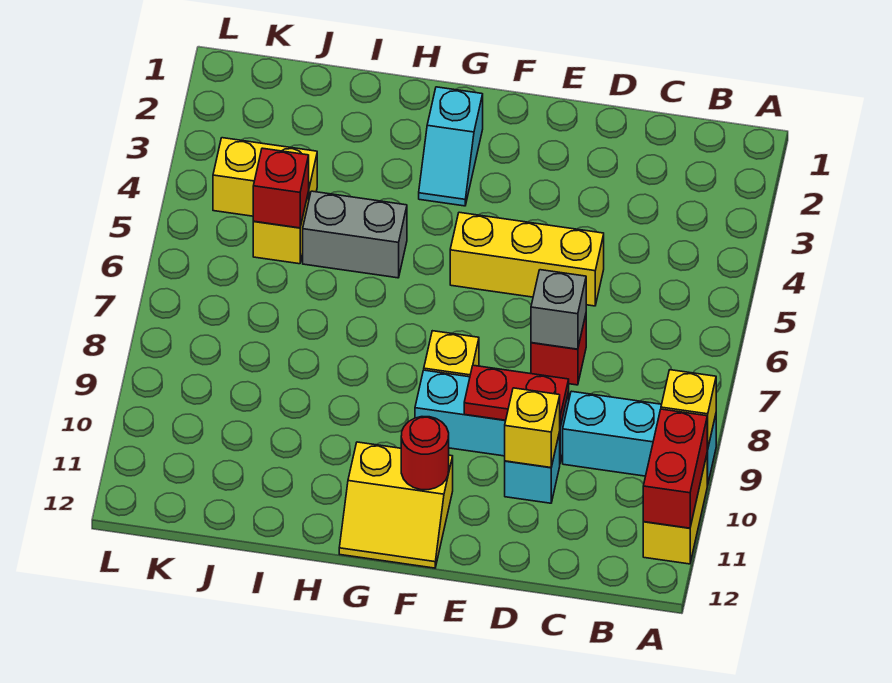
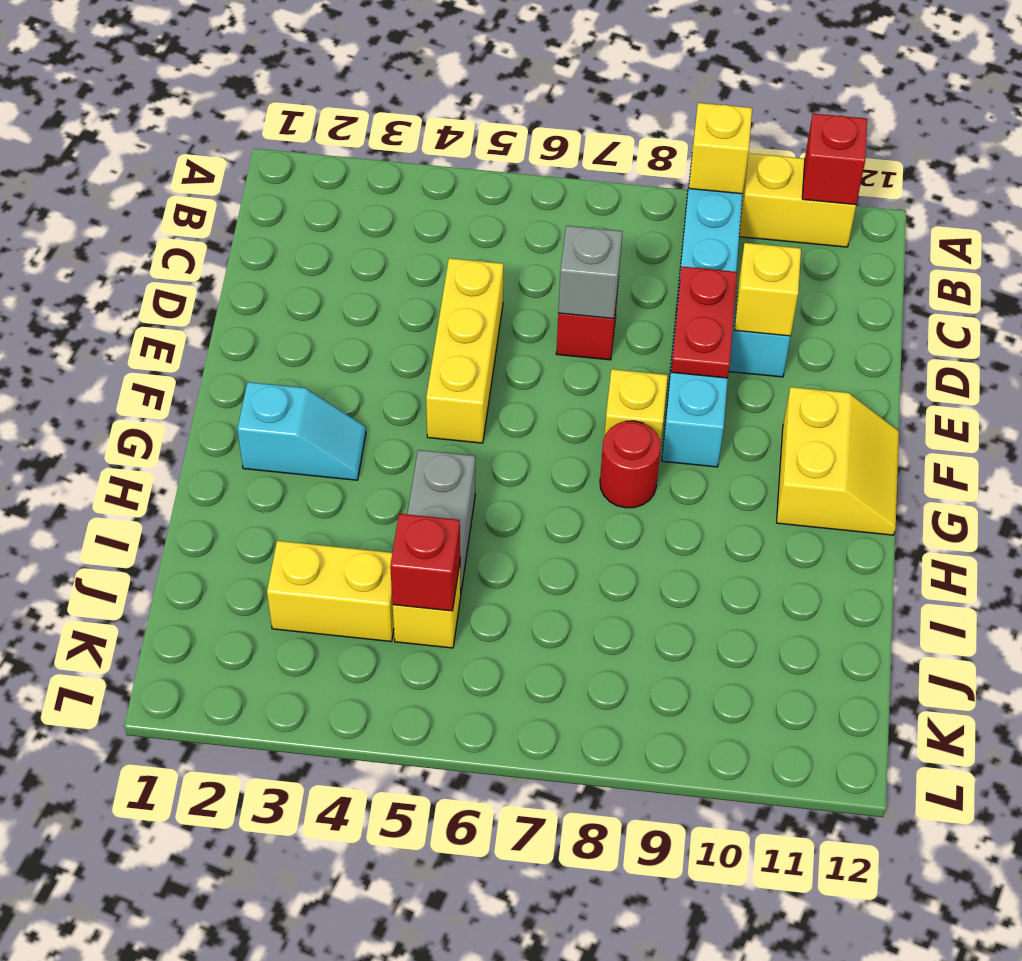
red brick A10:A11 level 2 -> red brick A11 level 2
red round brick F11 level 2 -> red round brick G8 level 1
yellow brick J4:K4 level 1 -> yellow brick J3:J4 level 1

